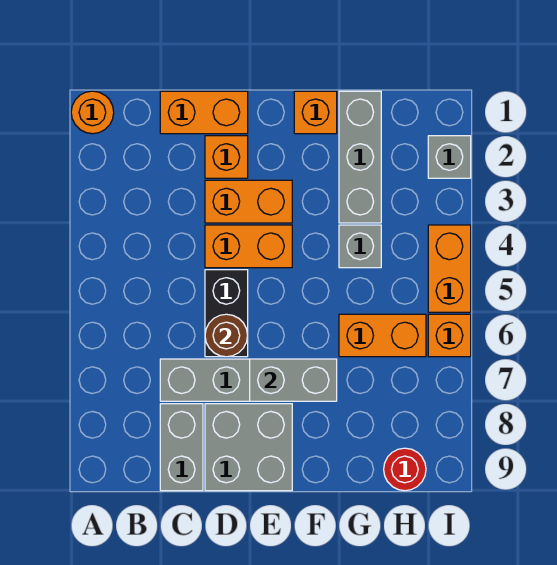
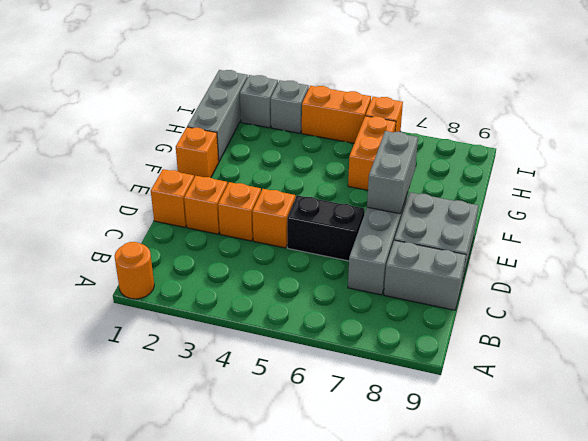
orange brick C1:D1 level 1 -> orange brick D1 level 1
orange brick D3:E3 level 1 -> orange brick D3 level 1
orange brick D4:E4 level 1 -> orange brick D4 level 1
brown round brick D6 level 2 -> none
grey brick G1:G3 level 1 -> grey brick G1:I1 level 1
grey brick G4 level 1 -> grey brick I3 level 1
red round brick H9 level 1 -> none

